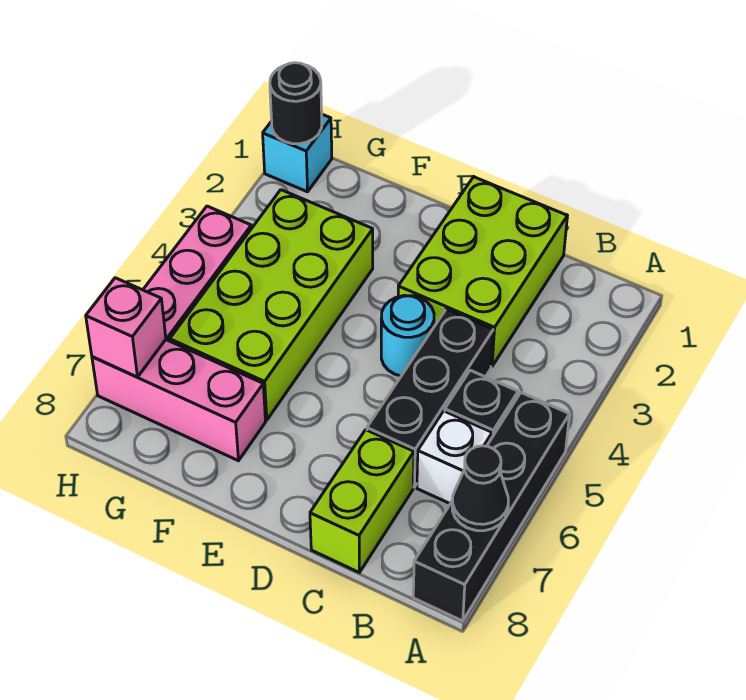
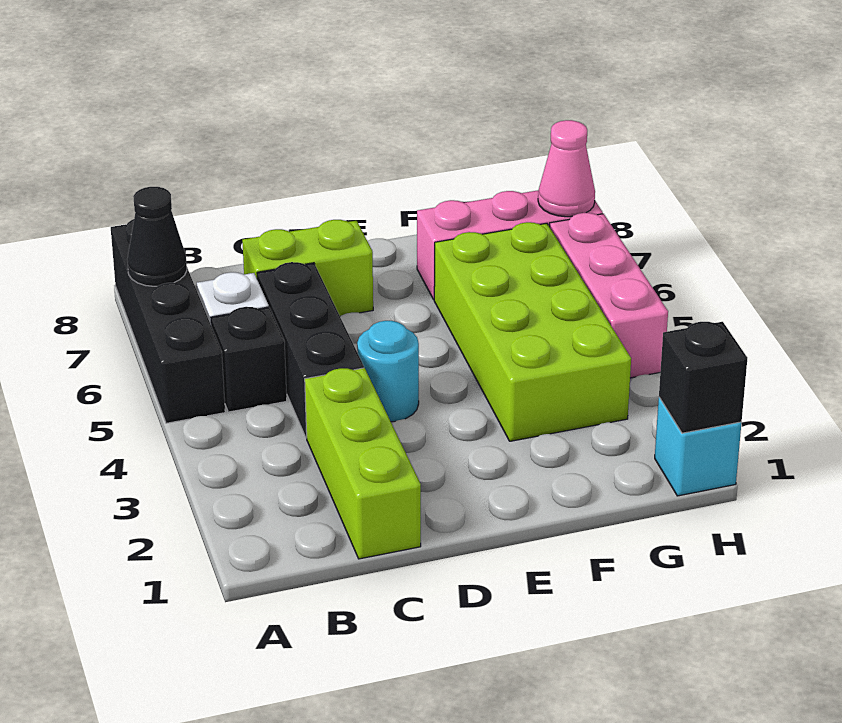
lime brick C1:D3 level 1 -> lime brick C1:C3 level 1
lime brick C7:C8 level 1 -> lime brick C7:D7 level 1
black round brick H1 level 2 -> black brick H1 level 2
pink brick H7 level 2 -> pink cone H7 level 2

